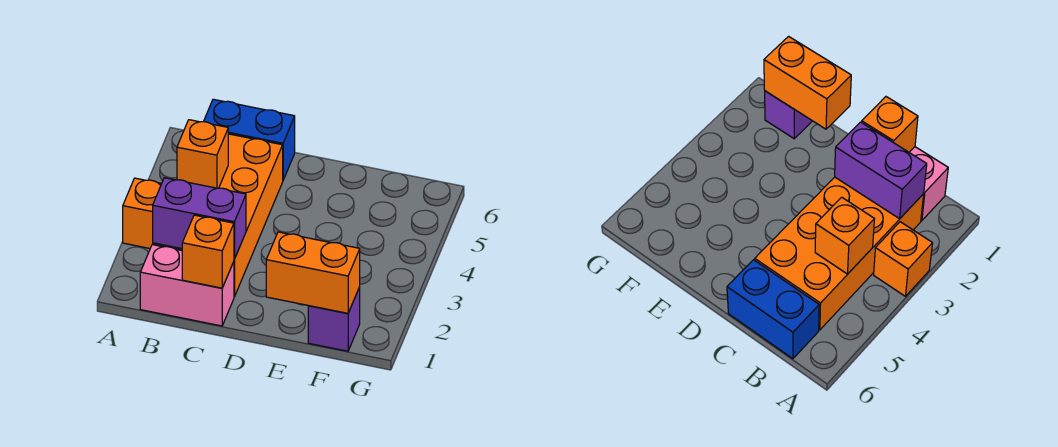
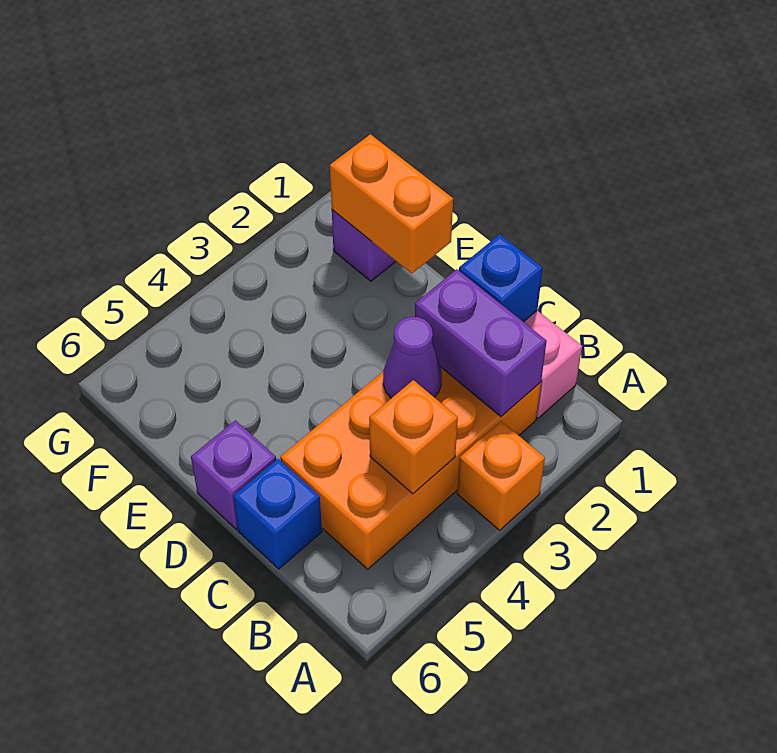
blue brick B6:C6 level 1 -> blue brick C6 level 1
orange brick C1 level 2 -> blue brick C1 level 2
none -> purple cone C3 level 2
none -> purple brick D6 level 1

